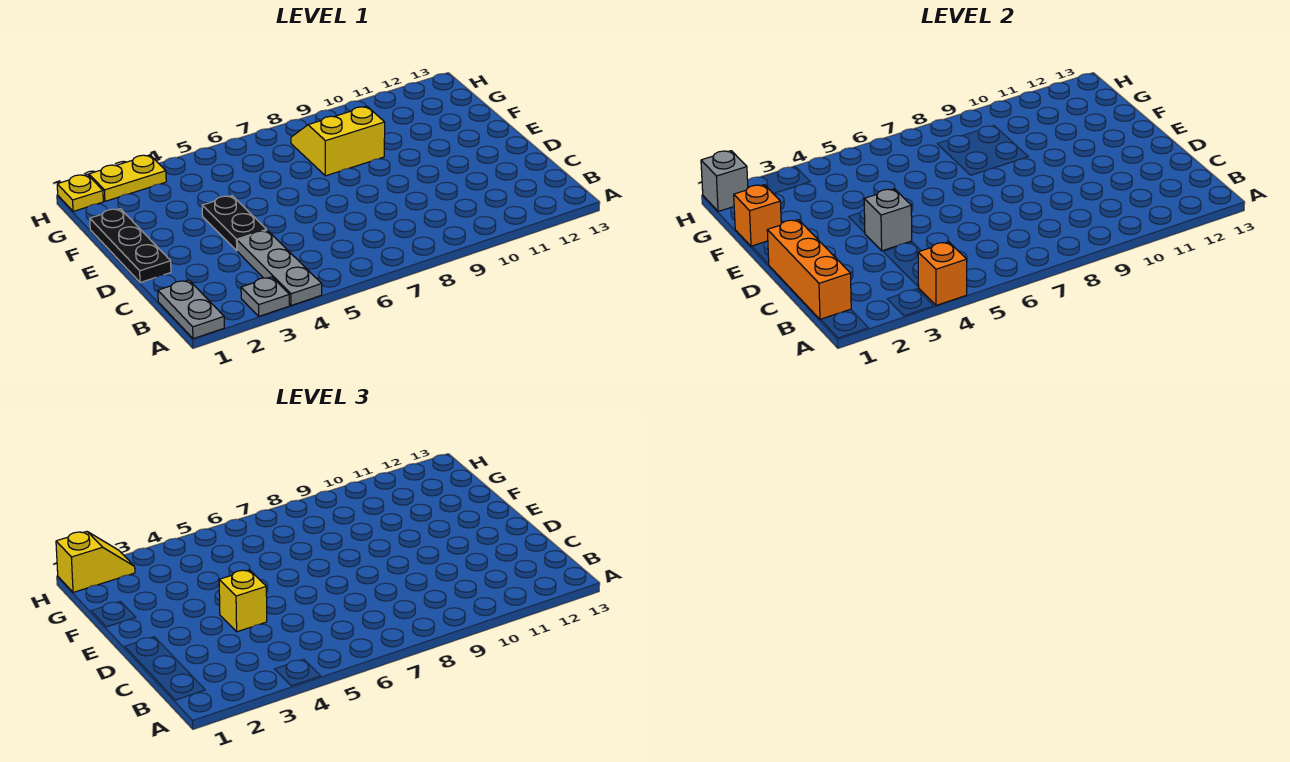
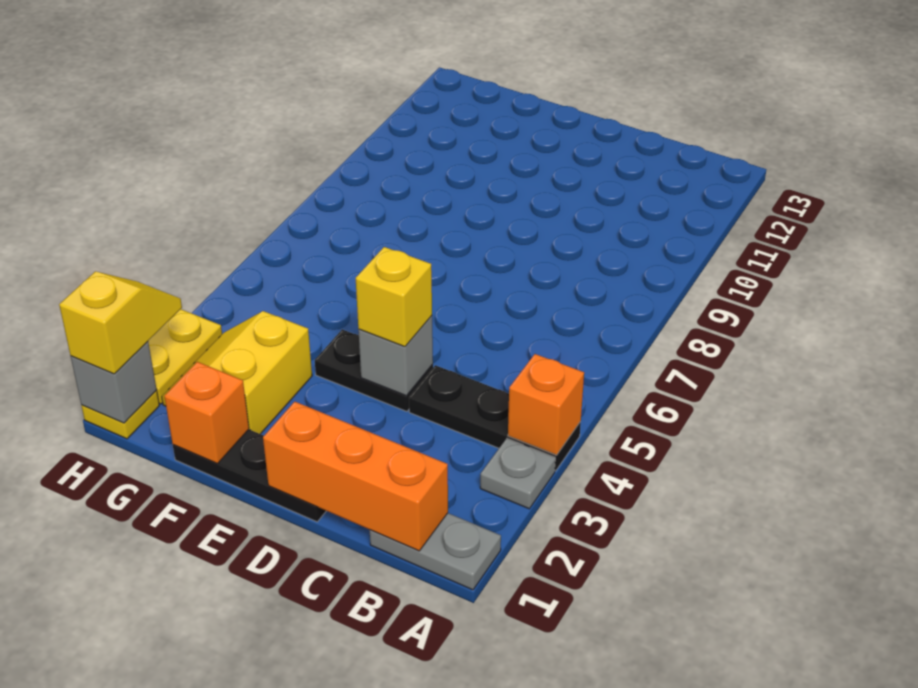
grey plate A4:C4 level 1 -> black plate A4:C4 level 1
yellow slope F8:G9 level 1 top F -> yellow slope F2:G3 level 1 top F

